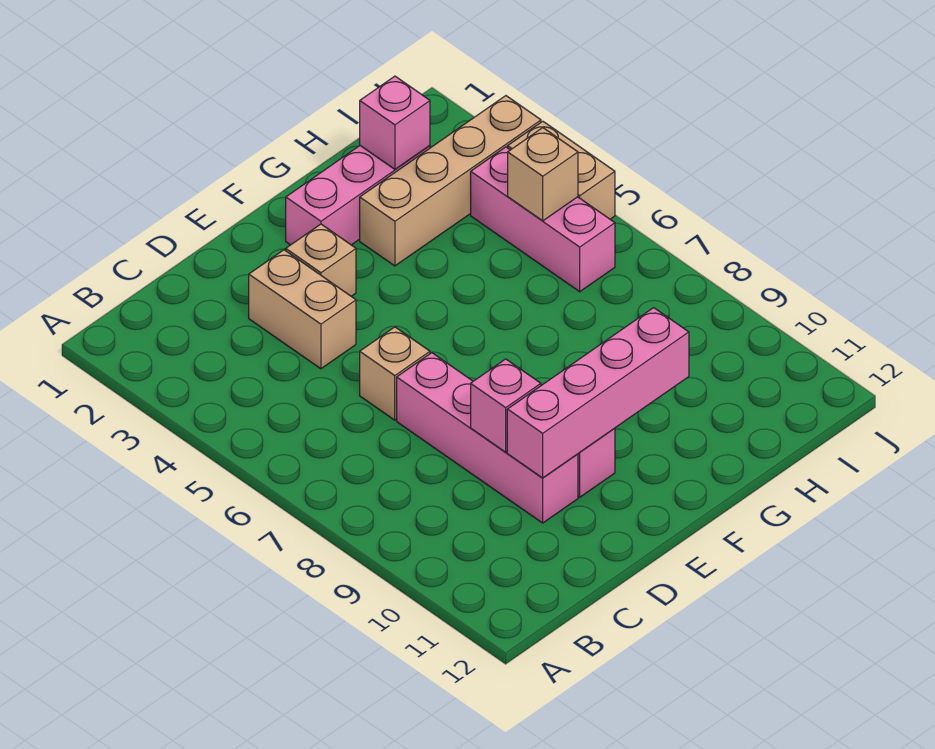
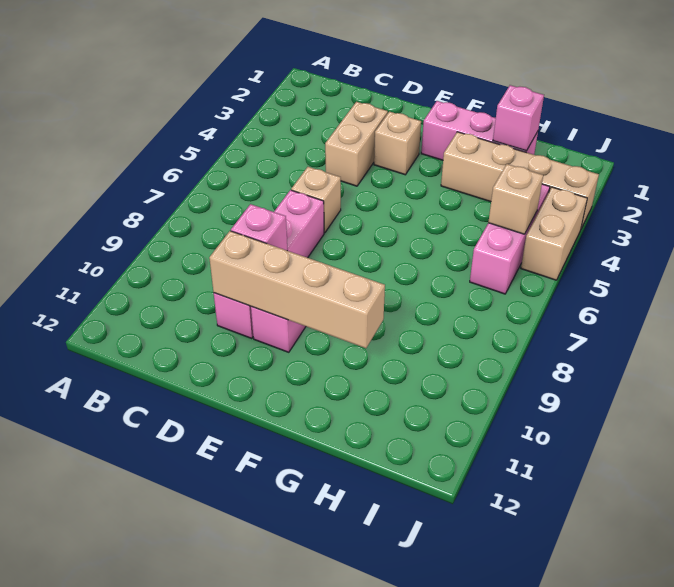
pink brick D10:G10 level 2 -> tan brick D10:G10 level 2

